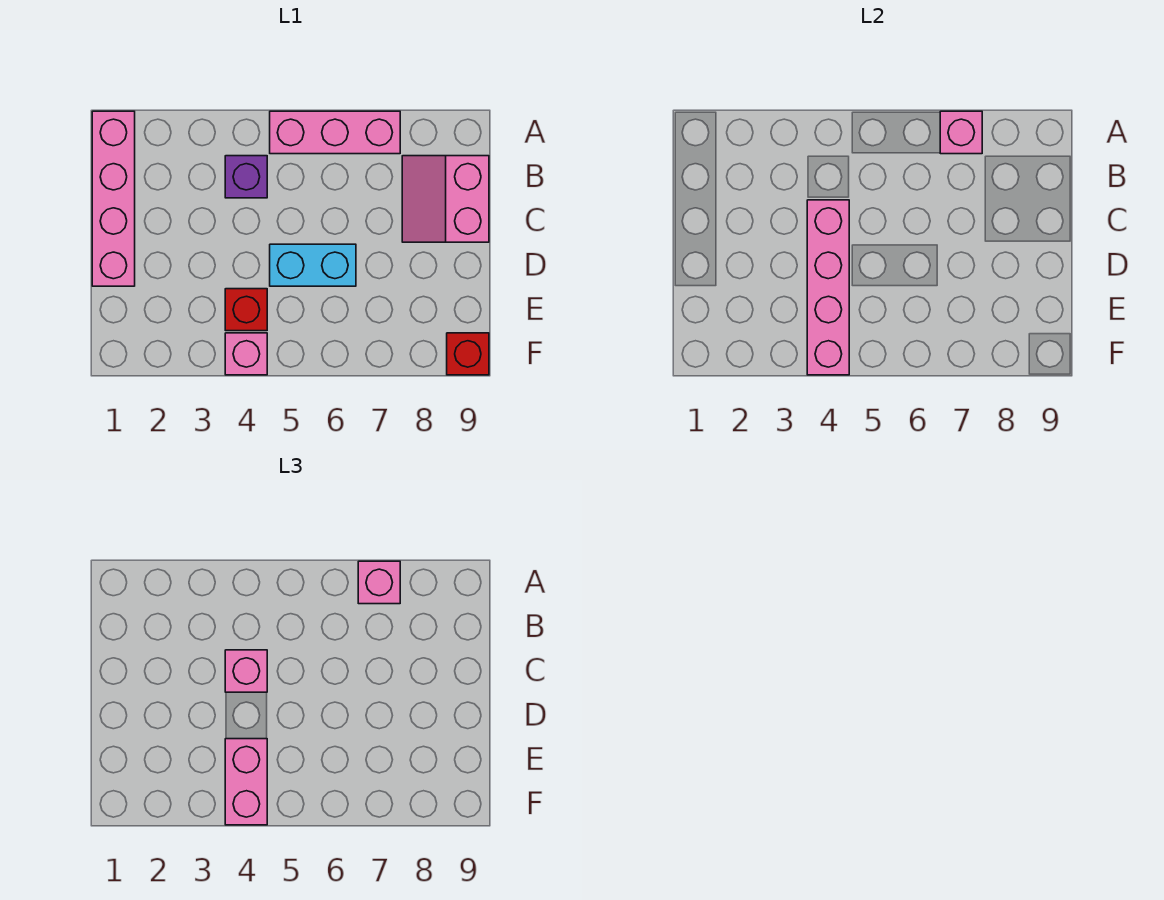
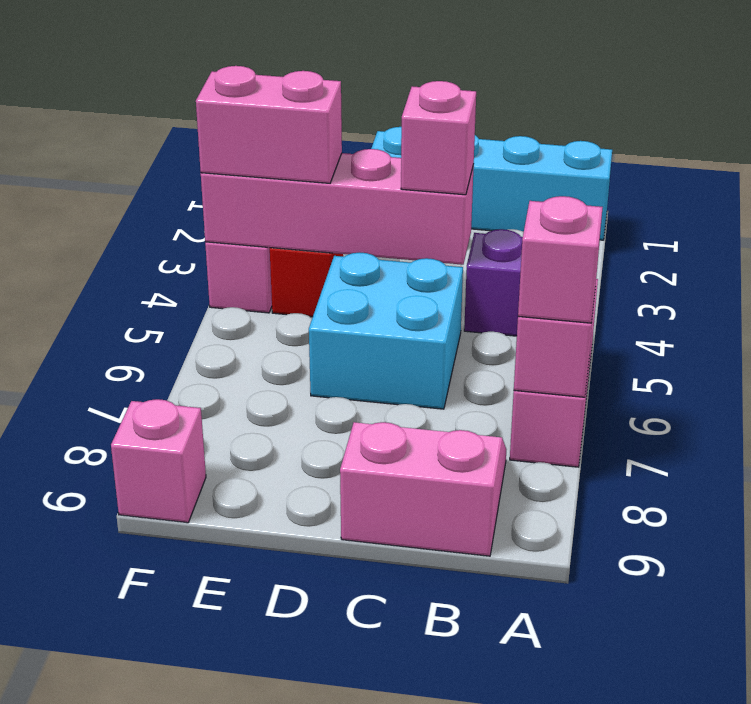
pink brick A1:D1 level 1 -> cyan brick A1:D1 level 1
cyan brick D5:D6 level 1 -> cyan brick C5:D6 level 1
red brick F9 level 1 -> pink brick F9 level 1

